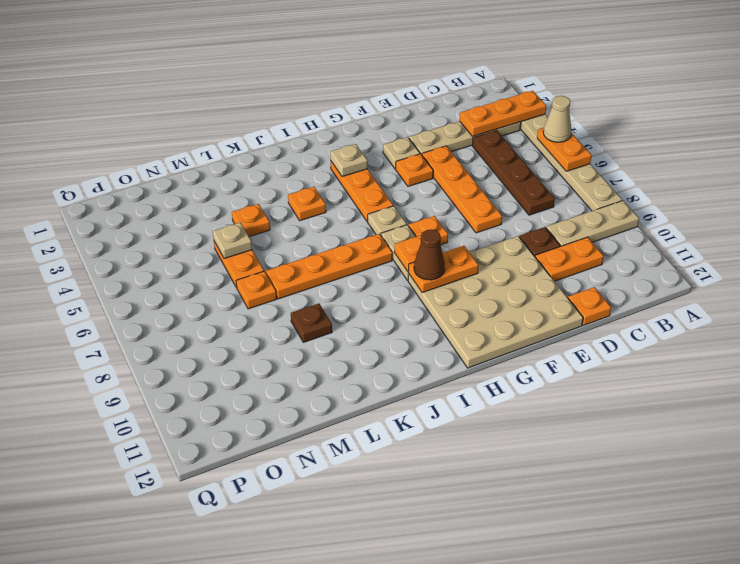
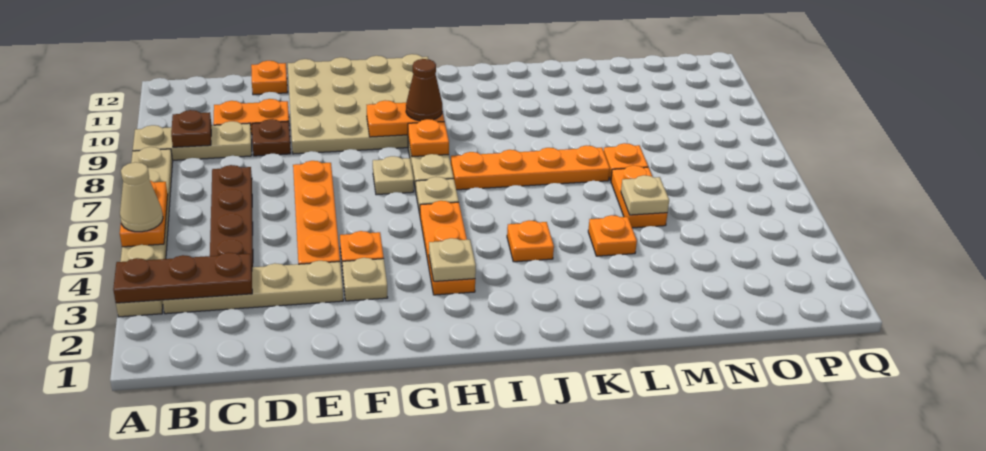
orange plate A3:C3 level 2 -> brown plate A3:C3 level 2
orange plate G7 level 1 -> tan plate G7 level 1
brown plate L9 level 1 -> brown plate B9 level 2

